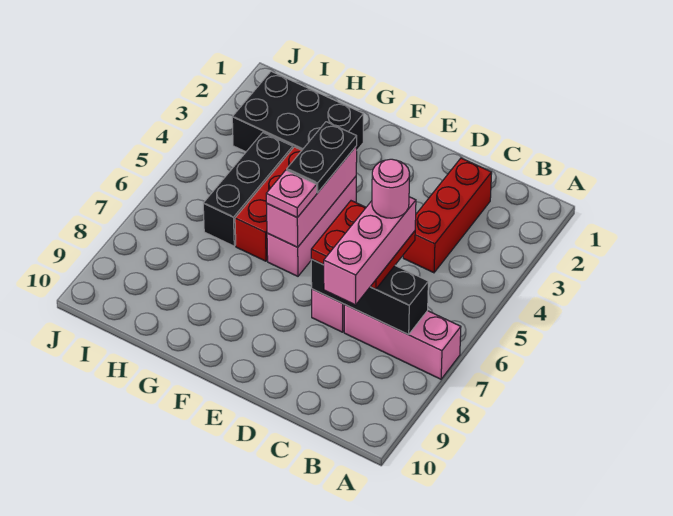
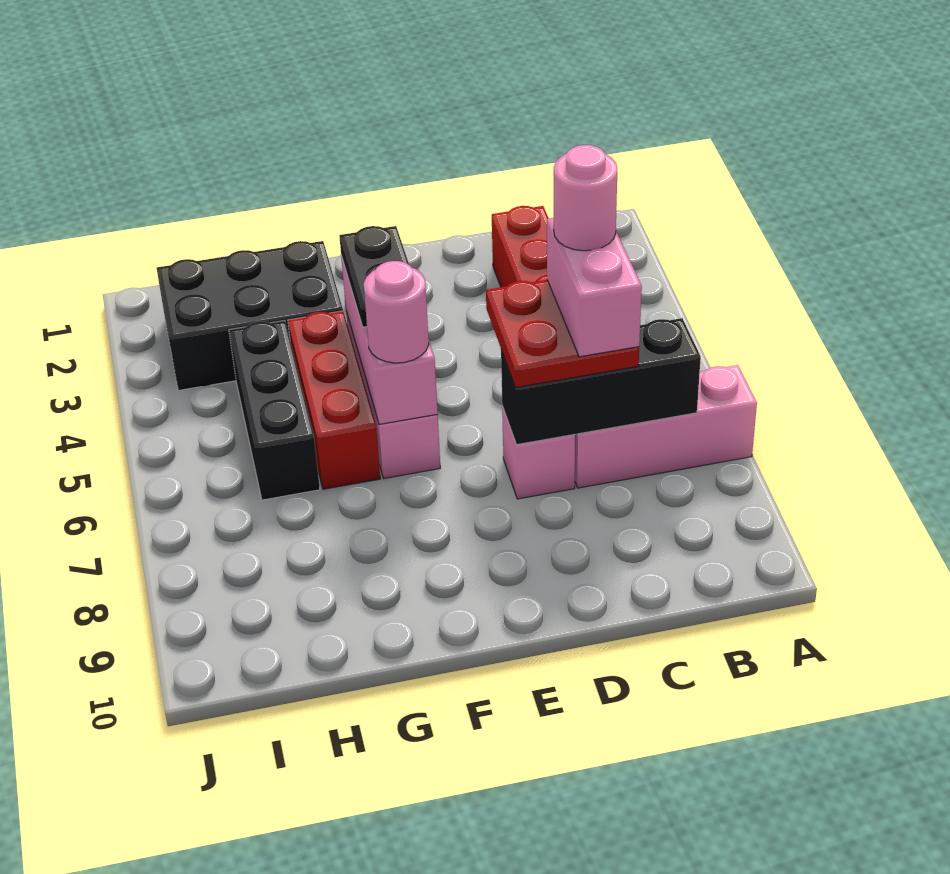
pink brick C6:C8 level 4 -> pink brick C6:C7 level 4
pink plate F6 level 3 -> pink round brick F6 level 3

